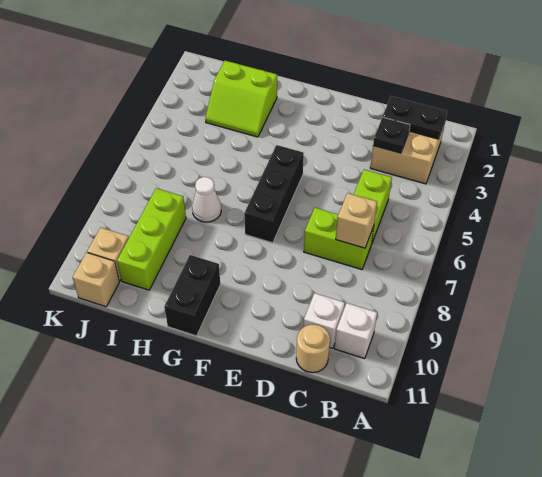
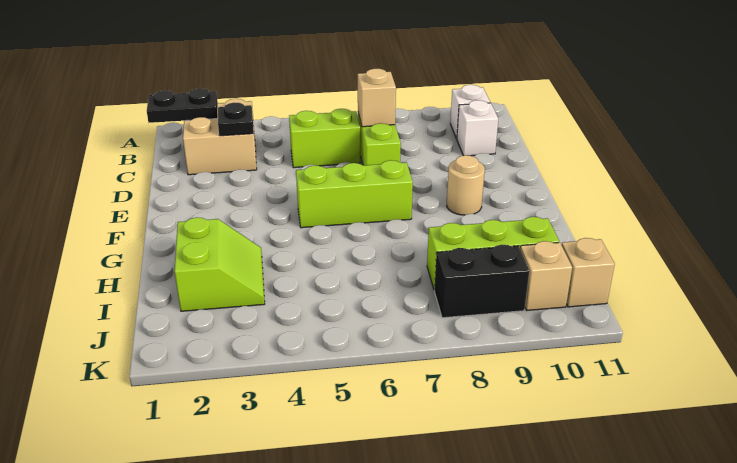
black plate B2:C2 level 2 -> black plate B1:B2 level 2
tan round brick C11 level 1 -> tan round brick F9 level 1
black brick F5:F7 level 1 -> lime brick F5:F7 level 1
black brick G10:G11 level 1 -> black brick J8:J9 level 1
white cone H7 level 1 -> none

